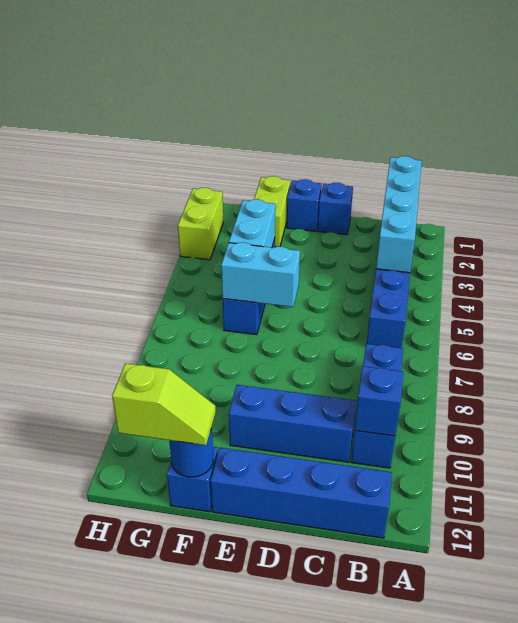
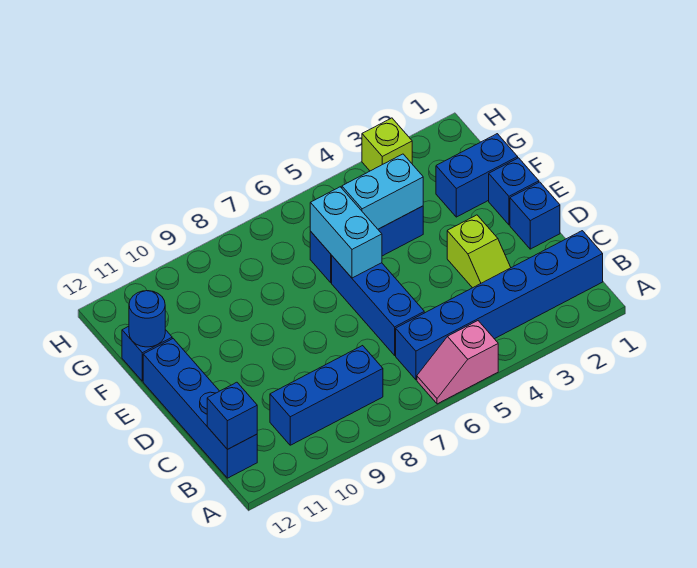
none -> pink slope A5:A6 level 1 top 5
cyan brick B1:B4 level 2 -> none
blue brick B10 level 2 -> blue brick B12 level 2
blue brick C10:E10 level 1 -> blue brick C6:E6 level 1
lime brick F1:F2 level 1 -> blue brick F1:F2 level 1
lime slope F12:G12 level 3 top G -> lime slope C3:D3 level 1 top D
lime brick H2:H3 level 1 -> lime brick H3 level 1

